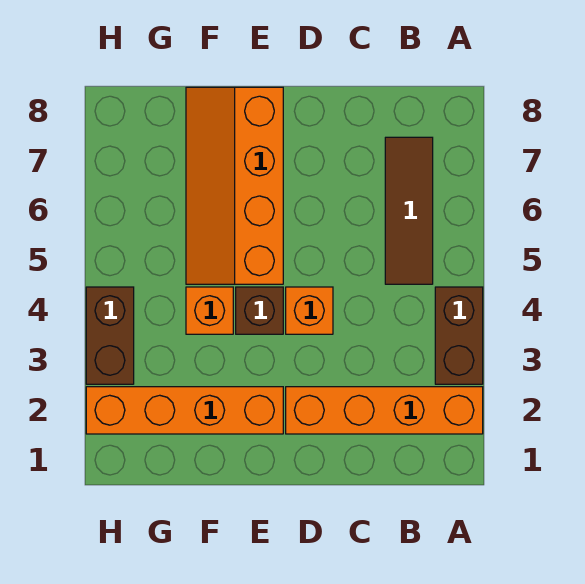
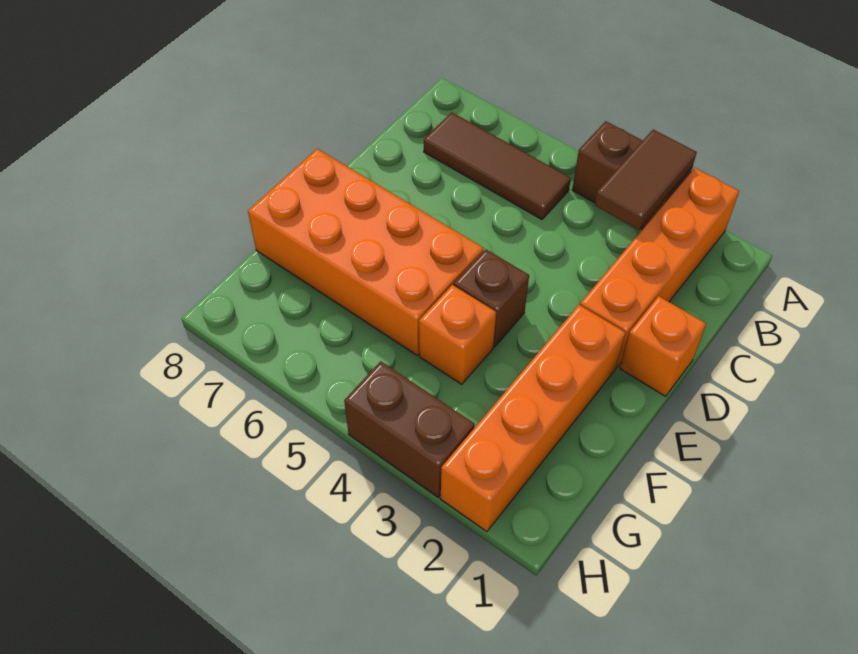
none -> brown tile A3:B3 level 2
orange brick D4 level 1 -> orange brick D1 level 1
orange slope E5:F8 level 1 top E -> orange brick E5:F8 level 1

